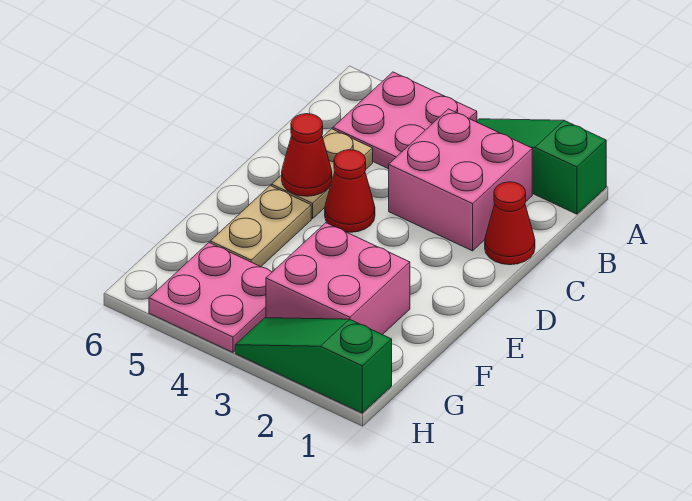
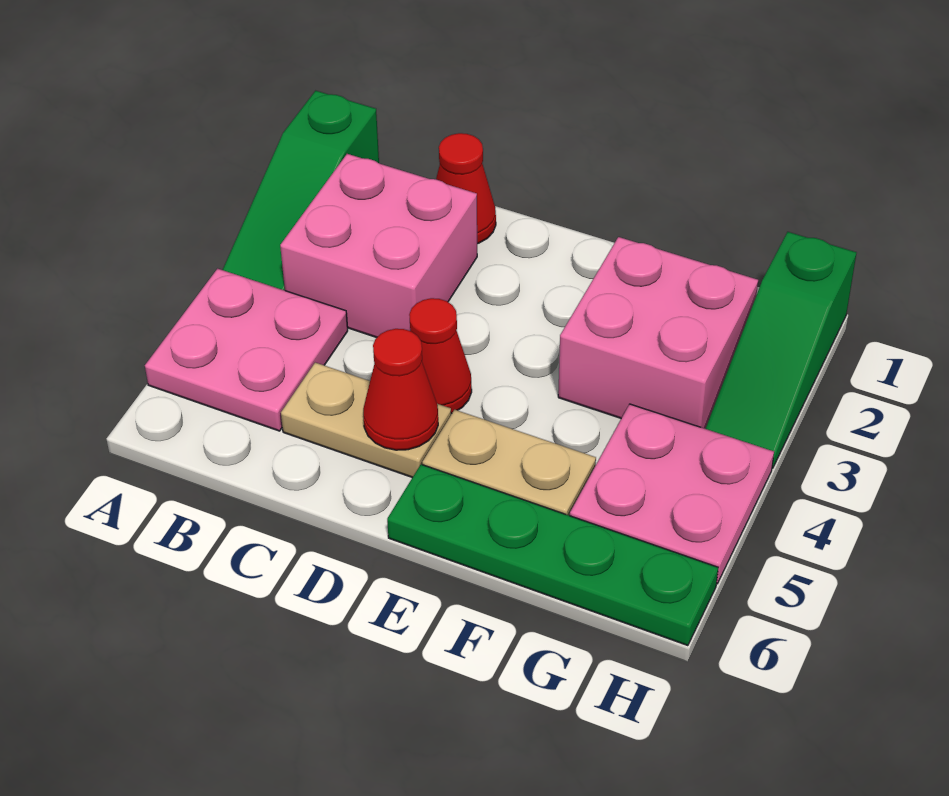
none -> green plate E6:H6 level 1

